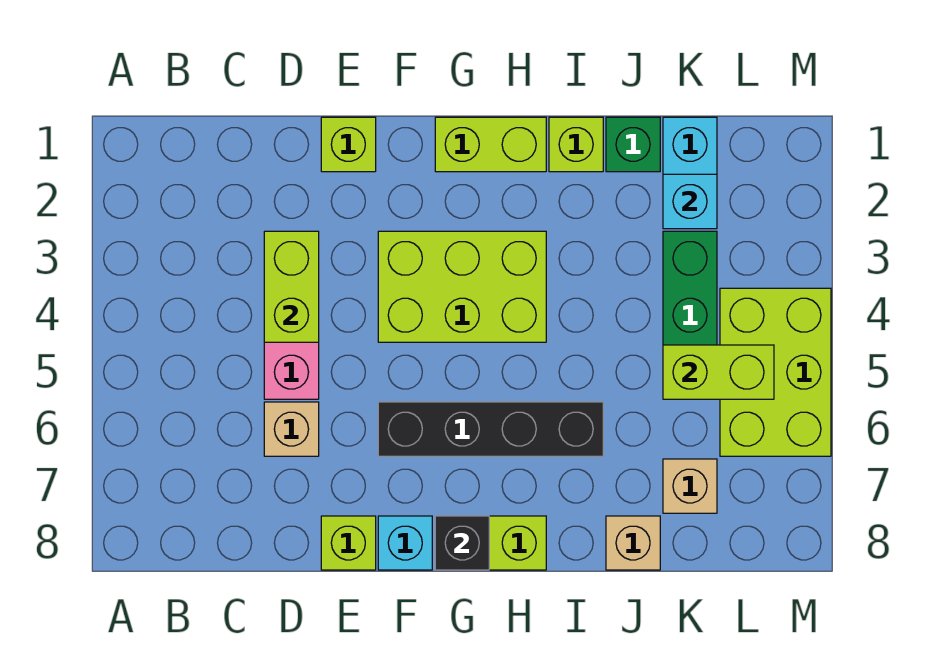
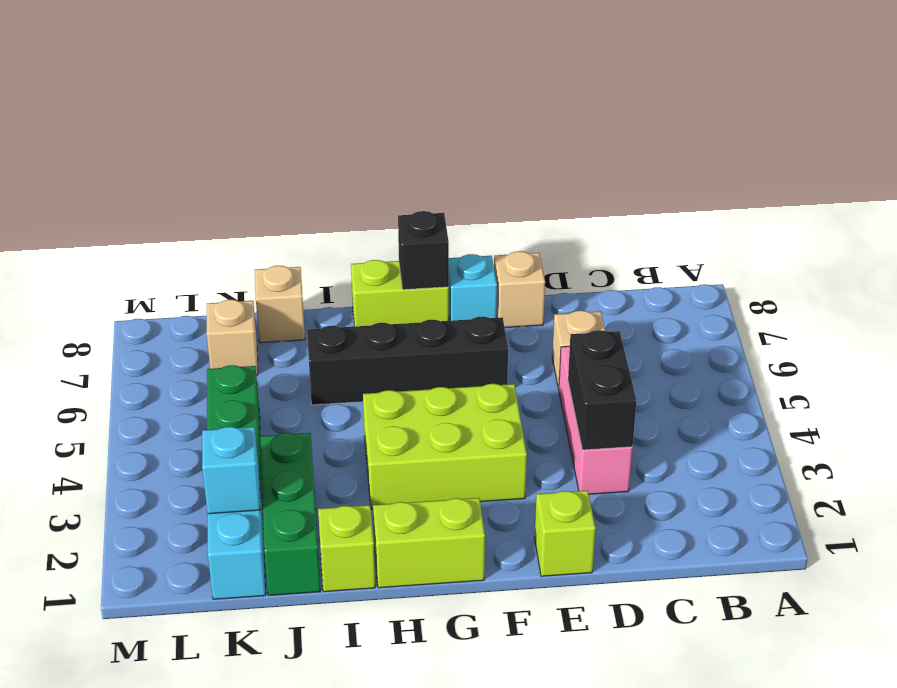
lime brick D3:D4 level 2 -> black brick D3:D4 level 2
lime brick E8 level 1 -> tan brick E8 level 1
green brick J1 level 1 -> green brick J1:J3 level 1
lime brick K5:L5 level 2 -> none
lime brick L4:M6 level 1 -> none

